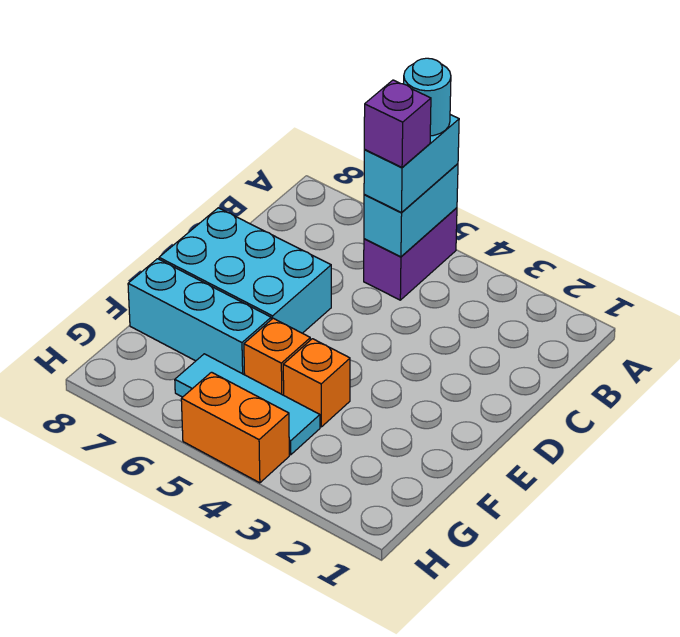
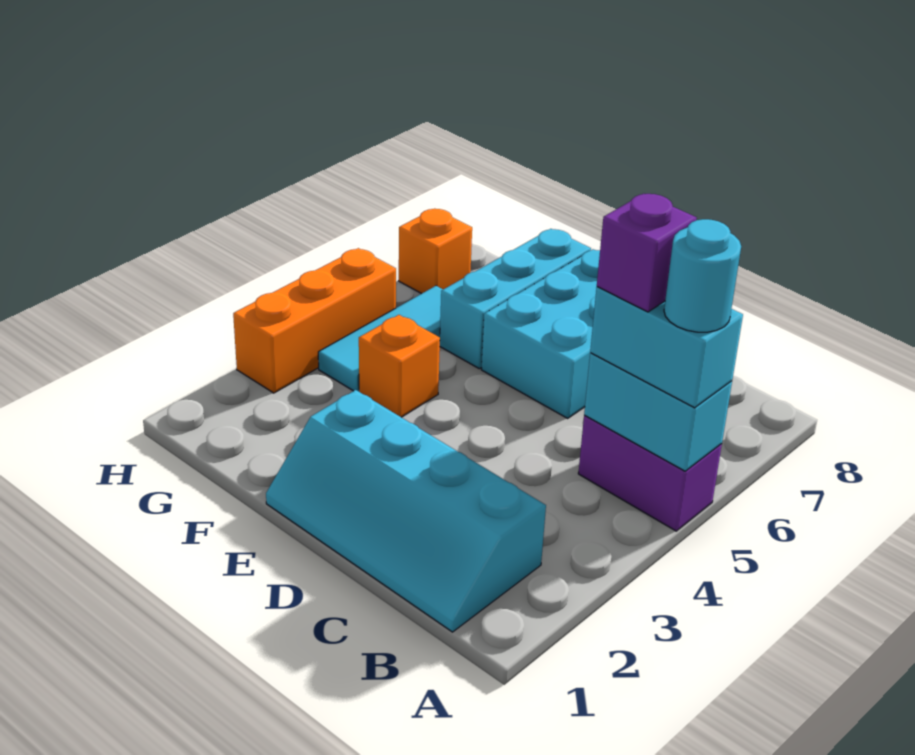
none -> cyan slope B1:E2 level 1 top 2
orange brick F5 level 1 -> orange brick H7 level 1
orange brick H4:H5 level 1 -> orange brick H3:H5 level 1

